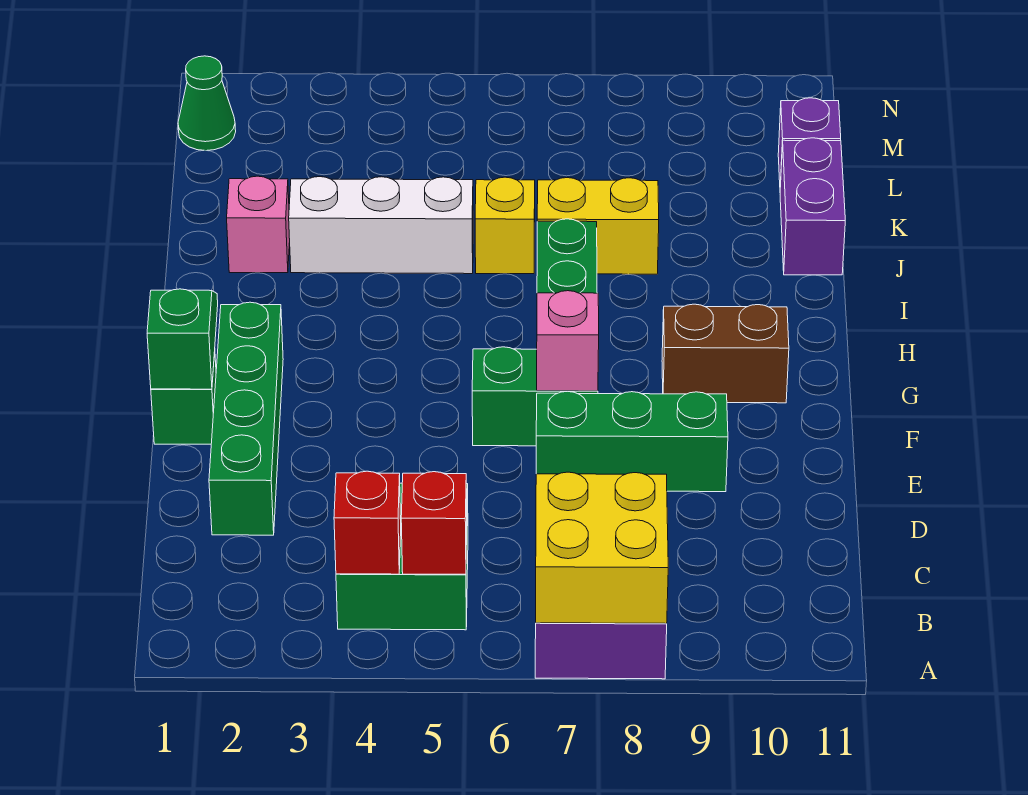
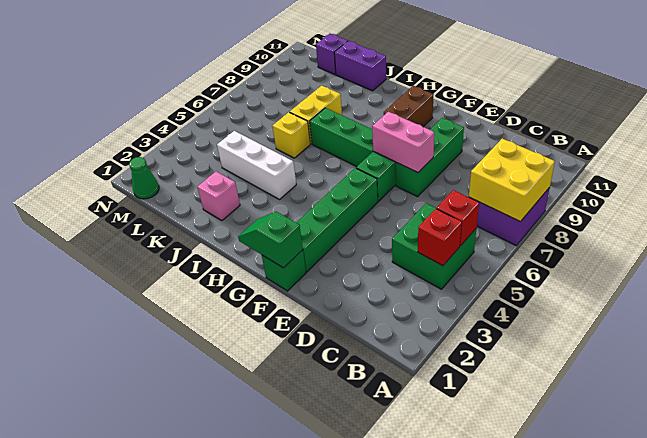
green brick D2:G2 level 1 -> green brick F2:F5 level 1
pink brick F7 level 2 -> pink brick E7:F7 level 2
white brick J3:J5 level 1 -> white brick I4:K4 level 1

